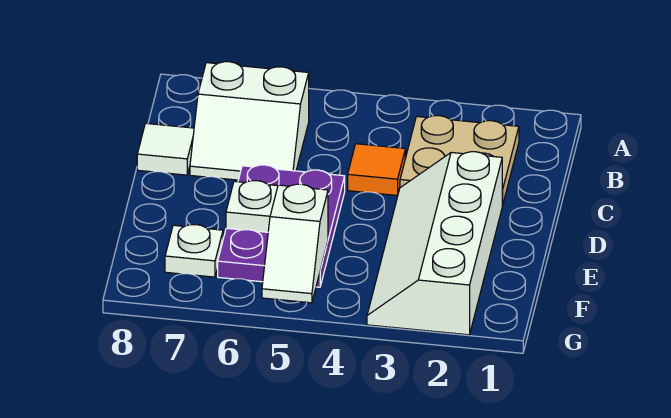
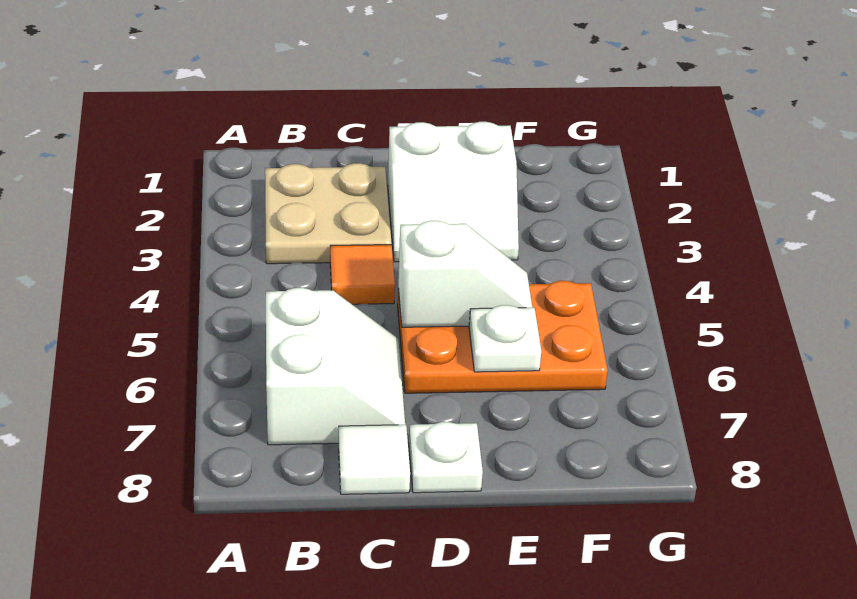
white slope D2:G3 level 1 top 2 -> white slope D2:E3 level 1 top 2
purple plate D5:F6 level 1 -> orange plate D5:F6 level 1
white slope F5:G5 level 2 top F -> white slope D5:E5 level 2 top D
white plate F7 level 1 -> white plate D8 level 1

